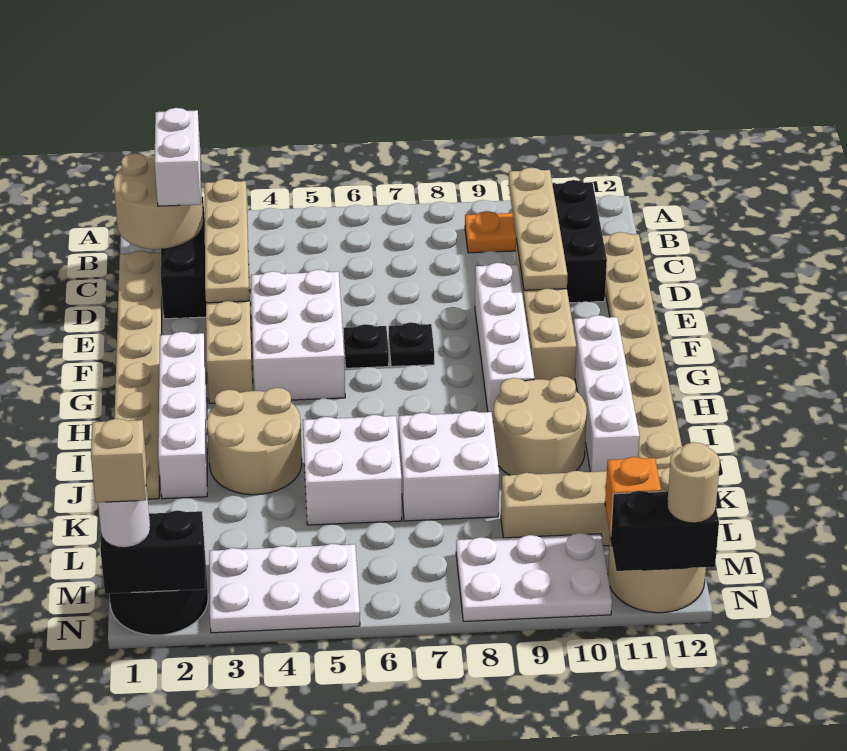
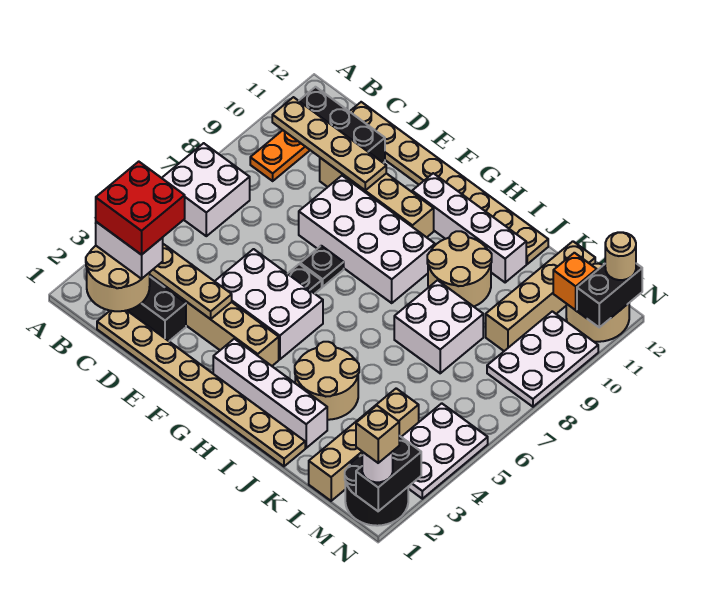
none -> red brick B2:C3 level 4
white brick E9:H9 level 1 -> white brick E8:H9 level 1
white brick J5:K6 level 1 -> white brick A6:B7 level 1
none -> tan brick L1:L4 level 1

